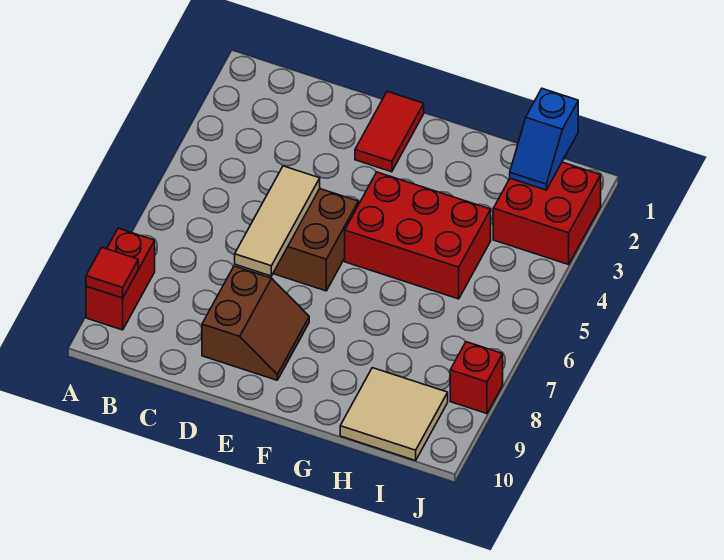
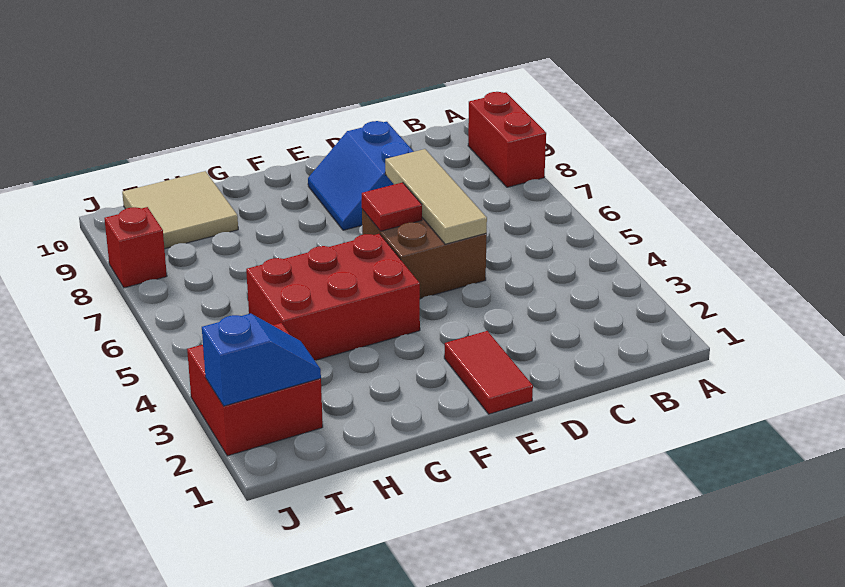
red tile A9 level 2 -> red tile E6 level 2
brown slope D8:E9 level 1 top D -> blue slope D8:E9 level 1 top D
blue slope I1:I2 level 2 top 1 -> blue slope I2:J2 level 2 top J

